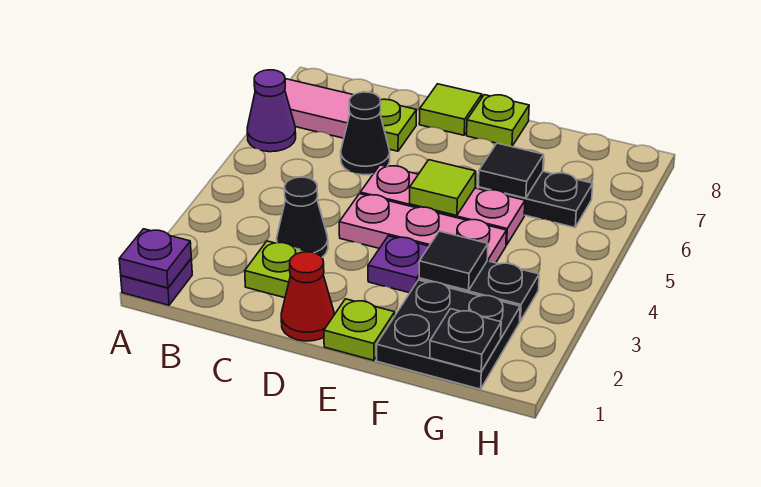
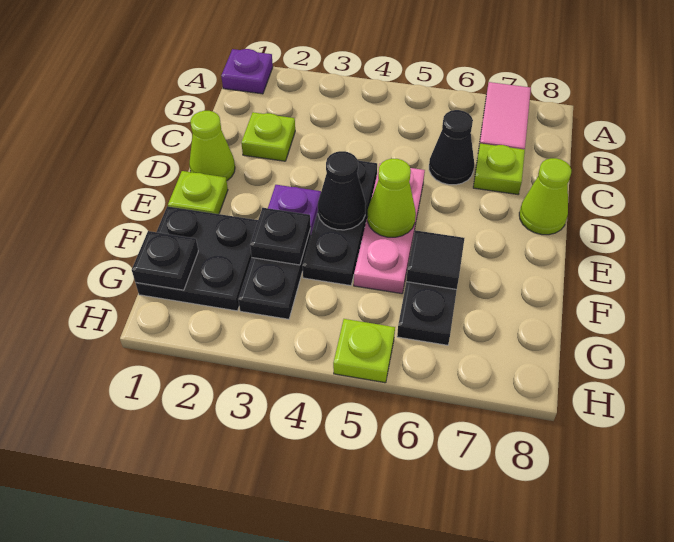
purple plate A1 level 2 -> none
purple cone A6 level 1 -> none
black cone C3 level 1 -> black cone E4 level 2
red cone D1 level 1 -> lime cone D1 level 1
pink plate D4:F4 level 1 -> black plate D4:F4 level 1
lime tile D8 level 1 -> lime cone D8 level 1
lime tile E5 level 2 -> lime cone E5 level 2
lime plate E8 level 1 -> lime plate H5 level 1
black tile F3 level 2 -> black plate F3 level 2

